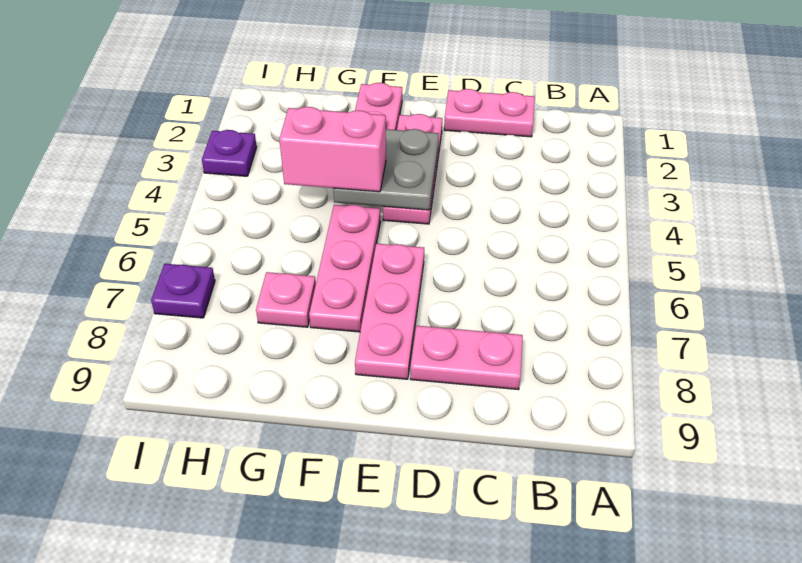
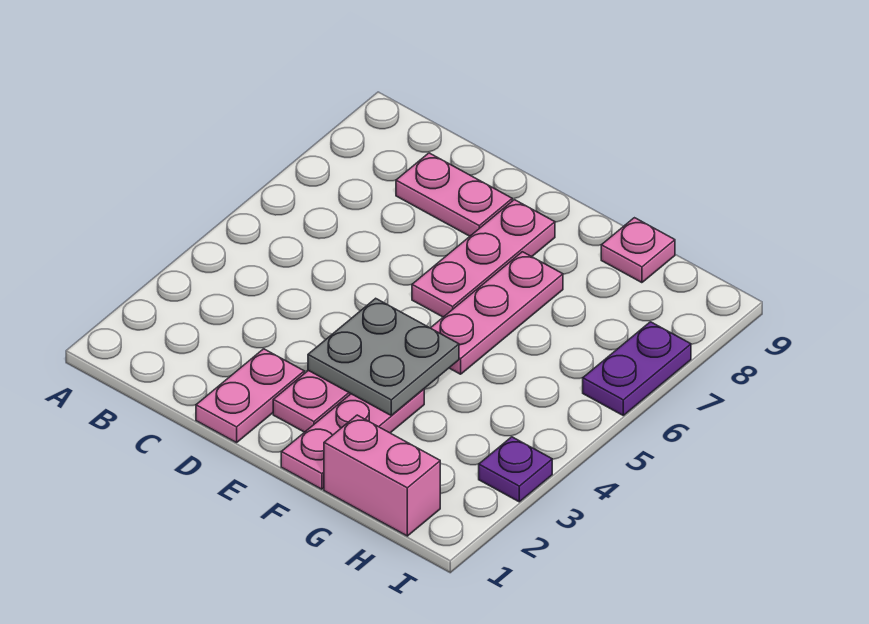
pink plate C1:D1 level 1 -> pink plate D1:D2 level 1
pink brick F4:G4 level 3 -> pink brick G1:H1 level 1
pink plate G7 level 1 -> pink plate G9 level 1
purple plate I7 level 1 -> purple plate I6:I7 level 1

